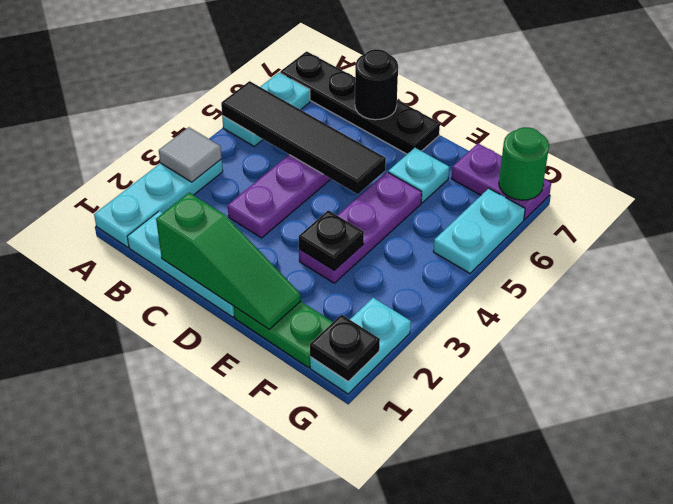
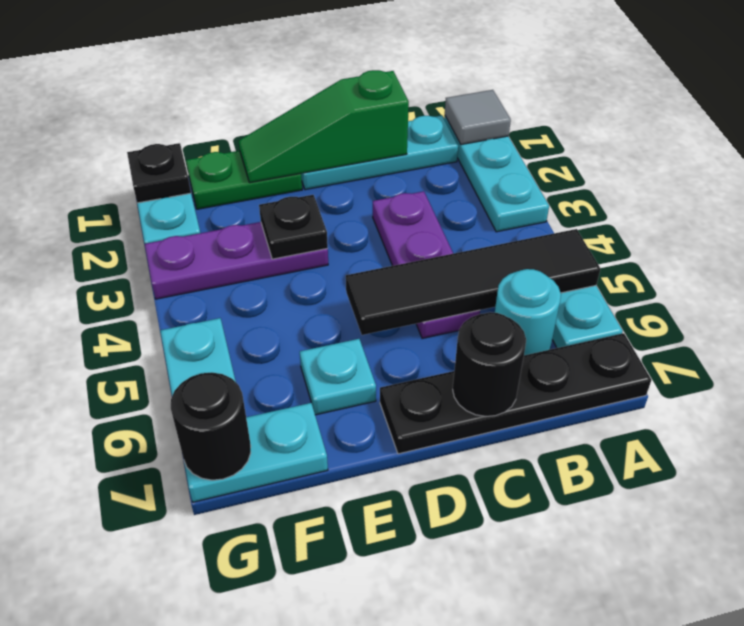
grey tile A3 level 2 -> grey tile A1 level 2
none -> cyan round brick B6 level 1
purple plate E3:E5 level 1 -> purple plate E3:G3 level 1
purple plate F7:G7 level 1 -> cyan plate F7:G7 level 1
green round brick G7 level 2 -> black round brick G7 level 2

